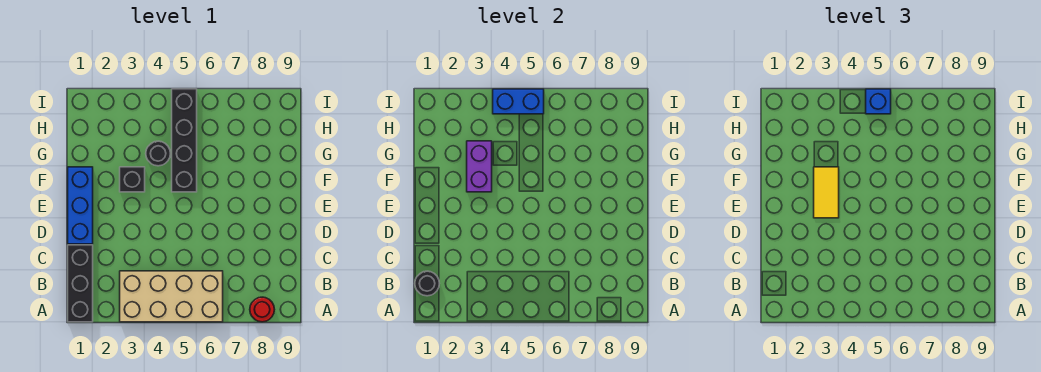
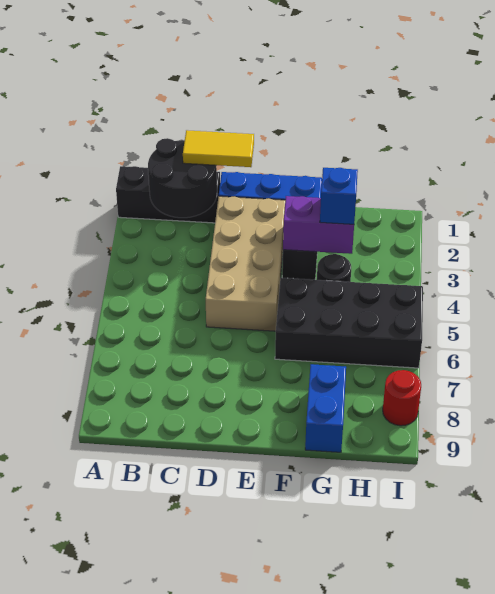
tan brick A3:B6 level 1 -> tan brick D2:E5 level 1
red round brick A8 level 1 -> red round brick I8 level 1
black round brick B1 level 2 -> black round brick B1:C2 level 2
yellow tile E3:F3 level 3 -> yellow tile C1:D1 level 3
black brick F5:I5 level 1 -> black brick F5:I6 level 1
blue brick I4:I5 level 2 -> blue brick G8:G9 level 1
blue brick I5 level 3 -> blue brick G3 level 3

